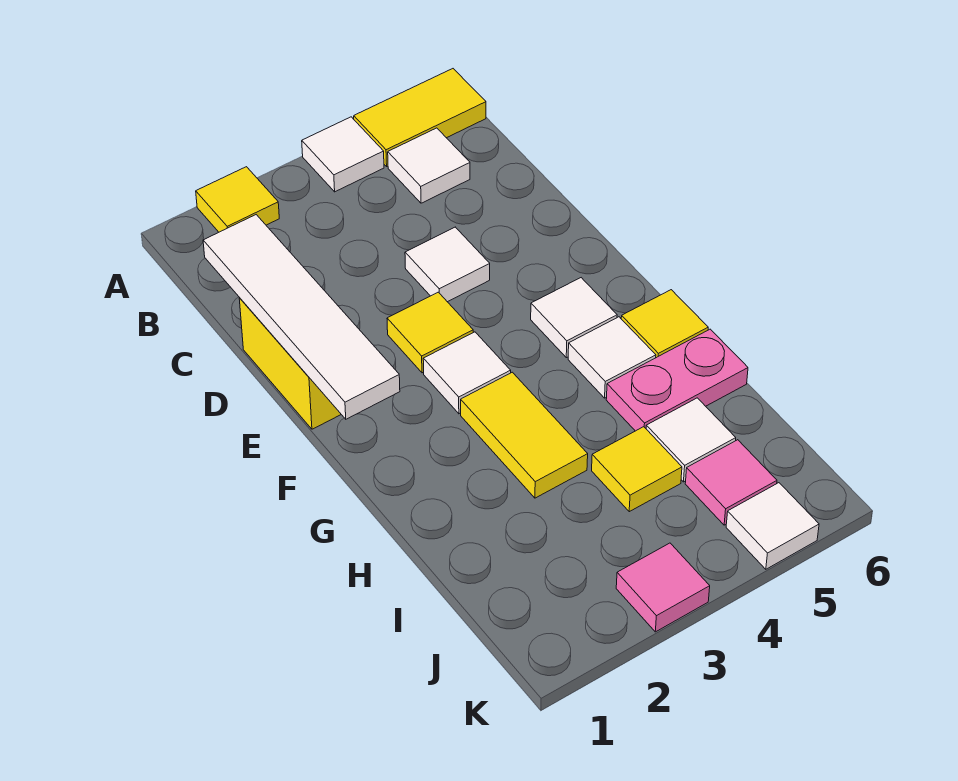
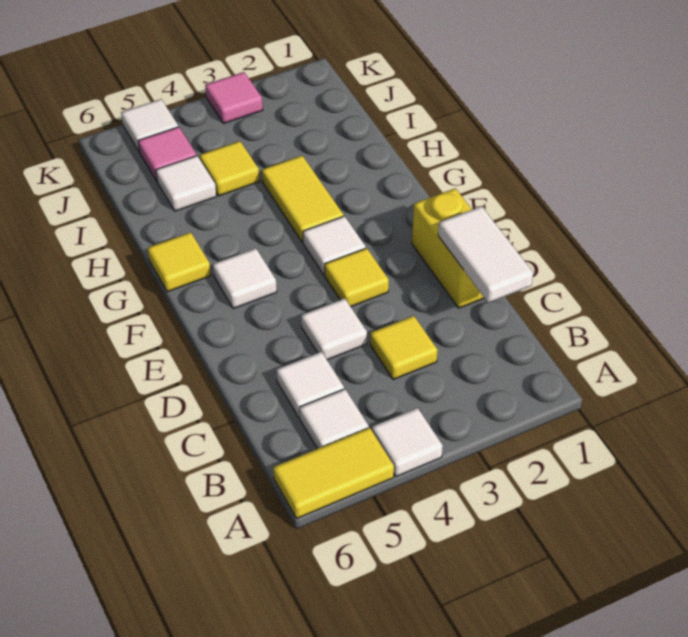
yellow tile A2 level 1 -> yellow tile C3 level 1
white tile C1:F1 level 2 -> white tile C1:D1 level 2
white tile G5 level 1 -> white tile C5 level 1
pink plate H5:H6 level 1 -> none

